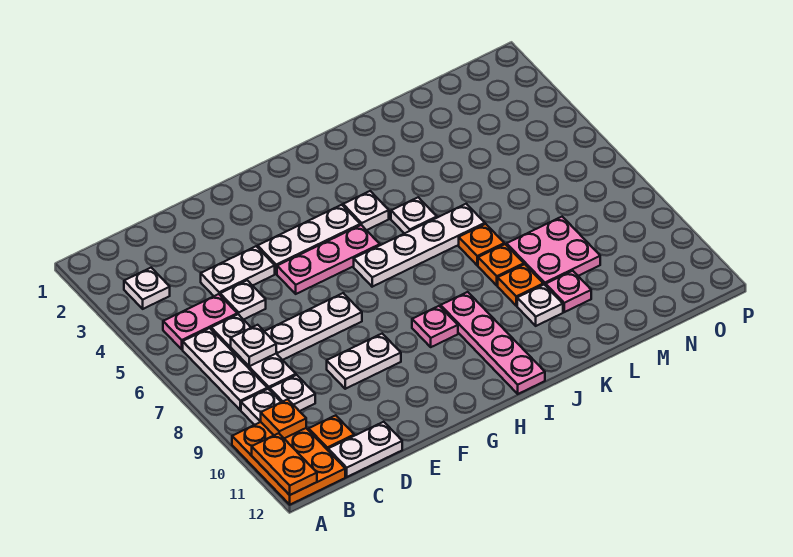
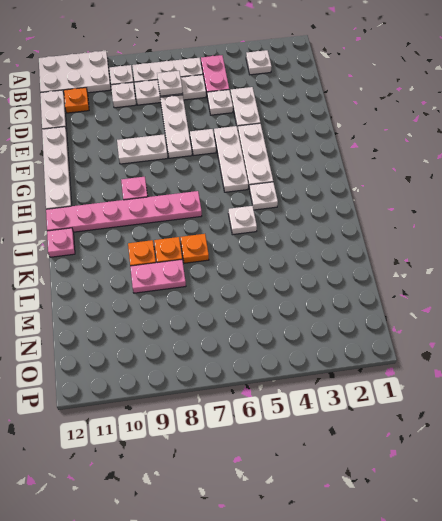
orange plate A10:B12 level 1 -> white plate A10:B12 level 1
orange plate A11:A12 level 2 -> none
orange plate B10 level 2 -> none
white plate E9:F9 level 1 -> white plate F8:F9 level 1
pink plate F5:H5 level 1 -> white plate F5:H5 level 1
white plate H6:K6 level 1 -> white plate E12:H12 level 1
pink plate I9:I12 level 1 -> pink plate I7:I12 level 1
white plate K10 level 1 -> white plate F6 level 1
pink plate L8:M9 level 1 -> pink plate L8:L9 level 1
pink plate L10 level 1 -> pink plate J12 level 1

